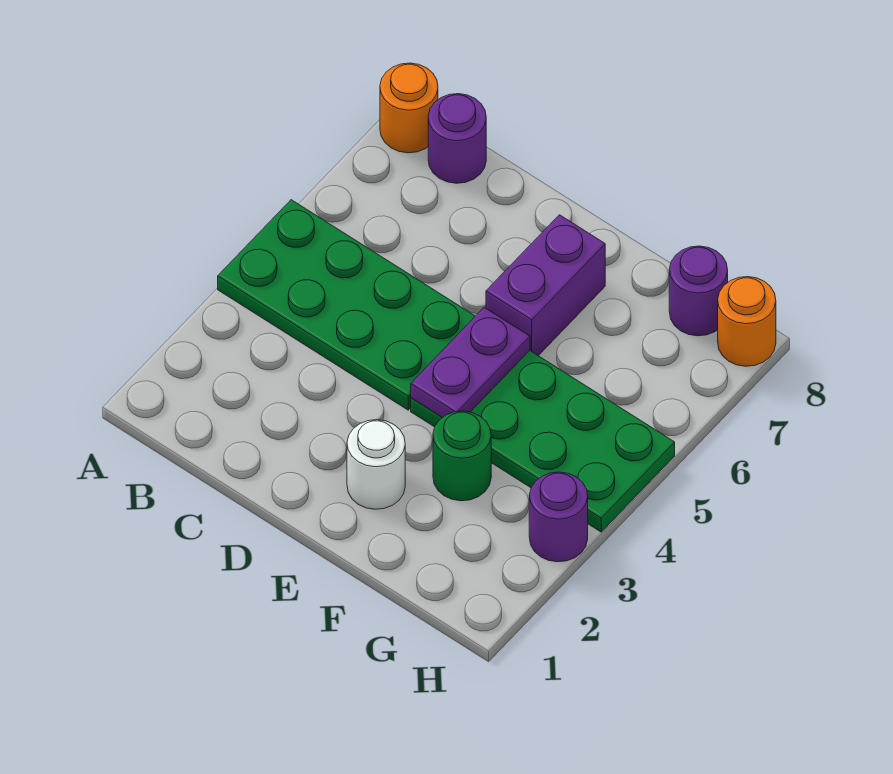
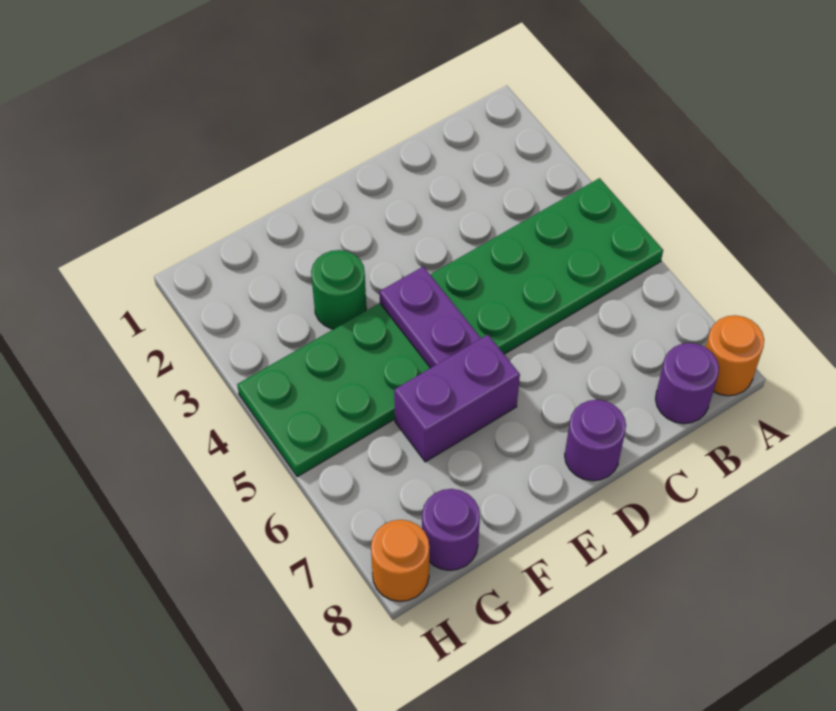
white round brick E2 level 1 -> none
purple brick E6:E7 level 1 -> purple brick E6:F6 level 1
purple round brick H3 level 1 -> purple round brick D8 level 1

